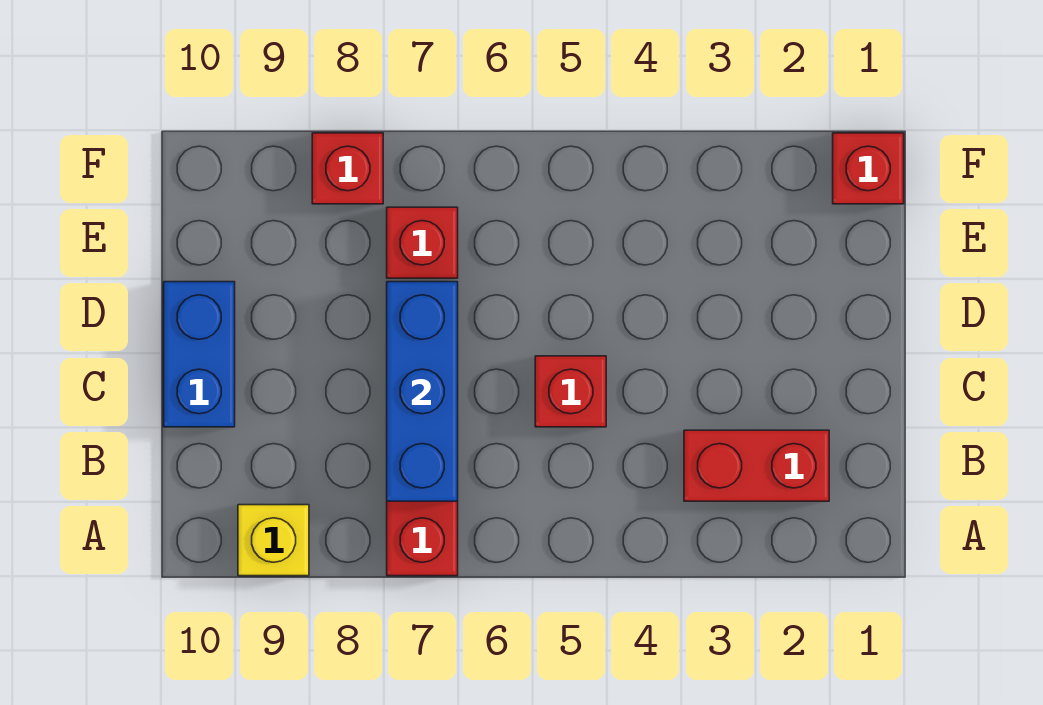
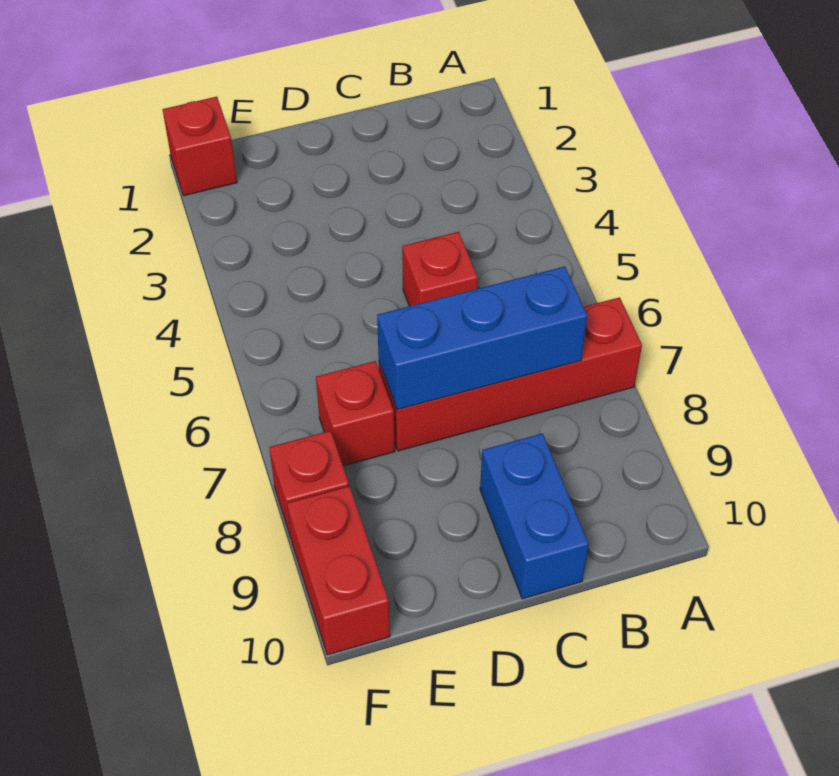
yellow brick A9 level 1 -> none
red brick B2:B3 level 1 -> red brick F9:F10 level 1
blue brick C10:D10 level 1 -> blue brick C9:C10 level 1

